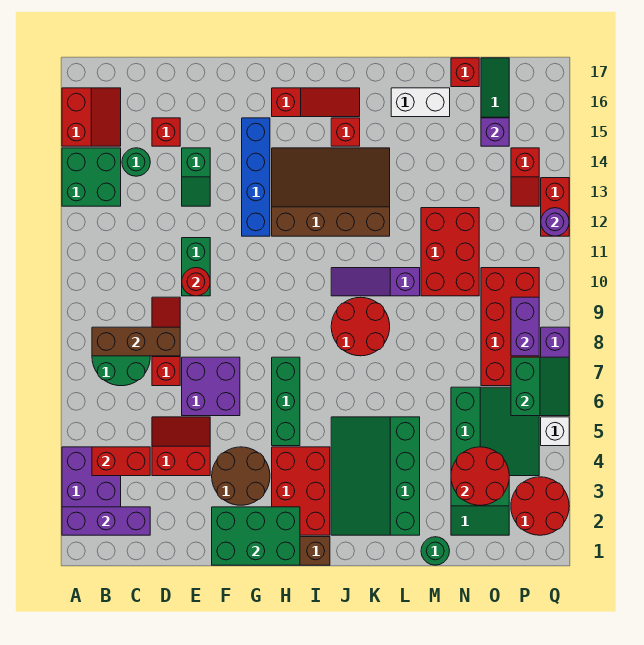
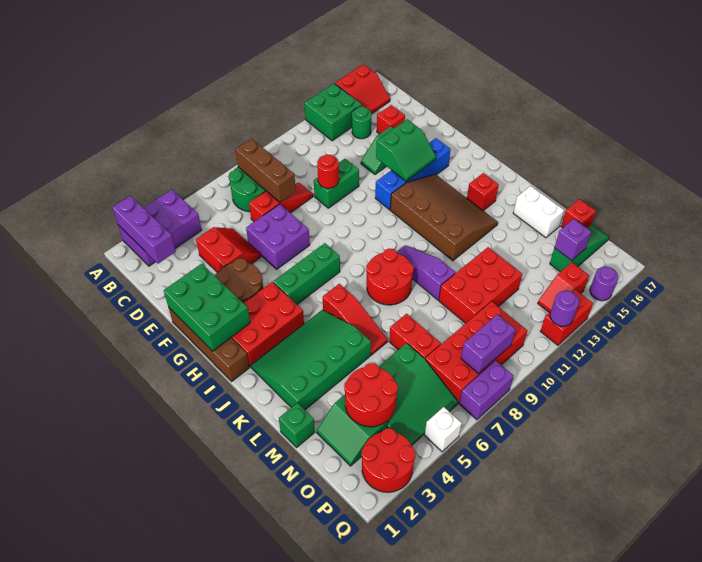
red brick B4:C4 level 2 -> red brick M7:N7 level 1
red slope H16:J16 level 1 top H -> red slope J6:L6 level 1 top J
green round brick M1 level 1 -> green brick M1 level 1
green slope P6:Q7 level 2 top P -> green slope F13:G14 level 2 top F
none -> purple round brick Q15 level 1

